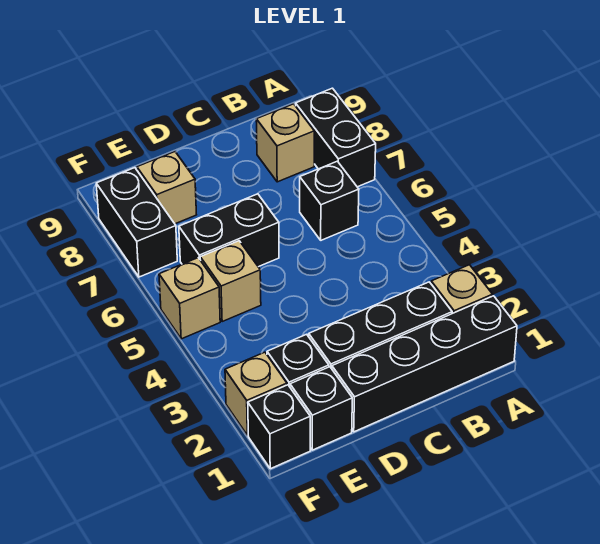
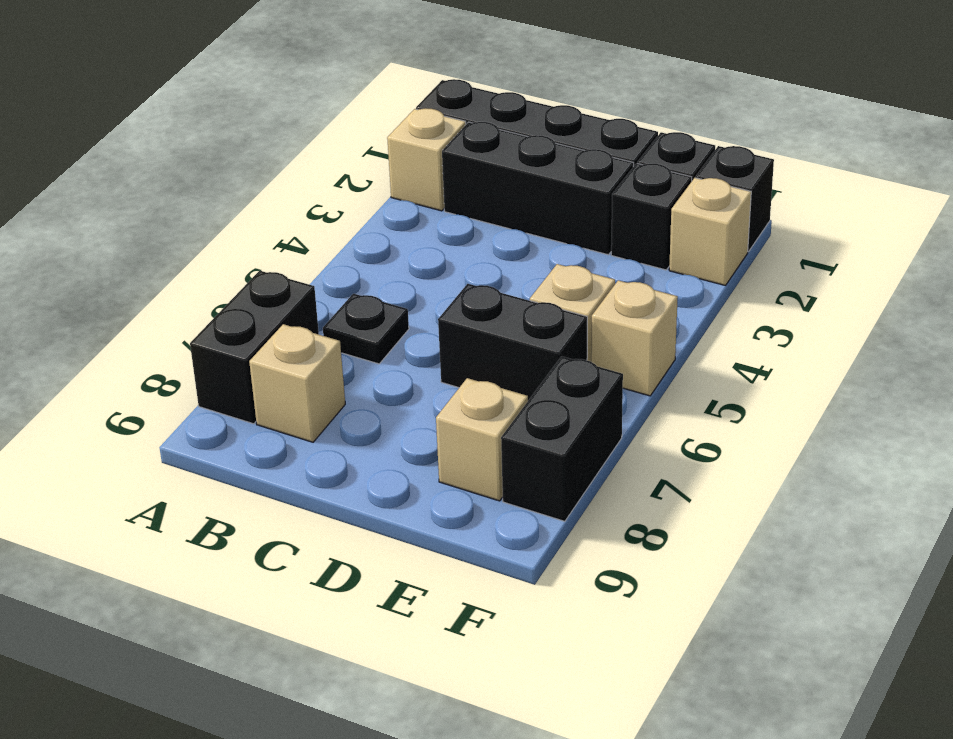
black brick B6 level 1 -> black plate B6 level 1

